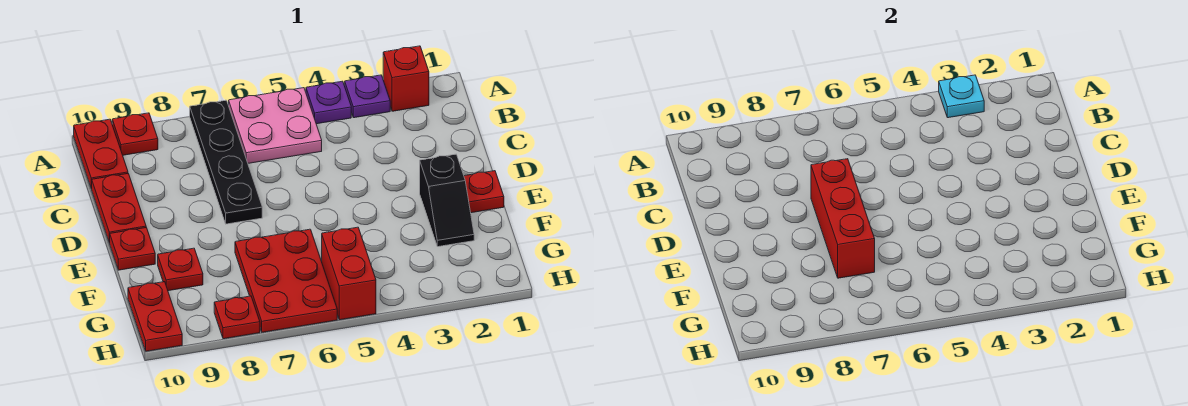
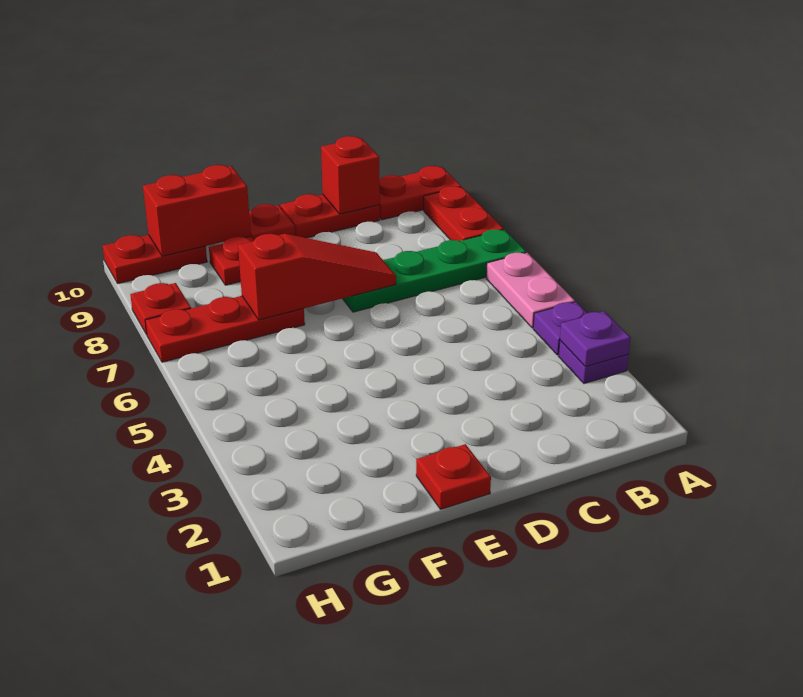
red brick A2 level 1 -> red brick C10 level 2
cyan plate A3 level 2 -> purple plate A3 level 2
pink plate A5:B6 level 1 -> pink plate A5:A6 level 1
black plate A7:D7 level 1 -> green plate A7:D7 level 1
red plate A9 level 1 -> red plate A8:A9 level 1
red brick D7:F7 level 2 -> red slope D7:F7 level 2 top F
black slope E2:F2 level 1 top E -> none
red plate F6:H7 level 1 -> red plate F7:H7 level 1
red brick G5:H5 level 1 -> red brick F10:G10 level 2

